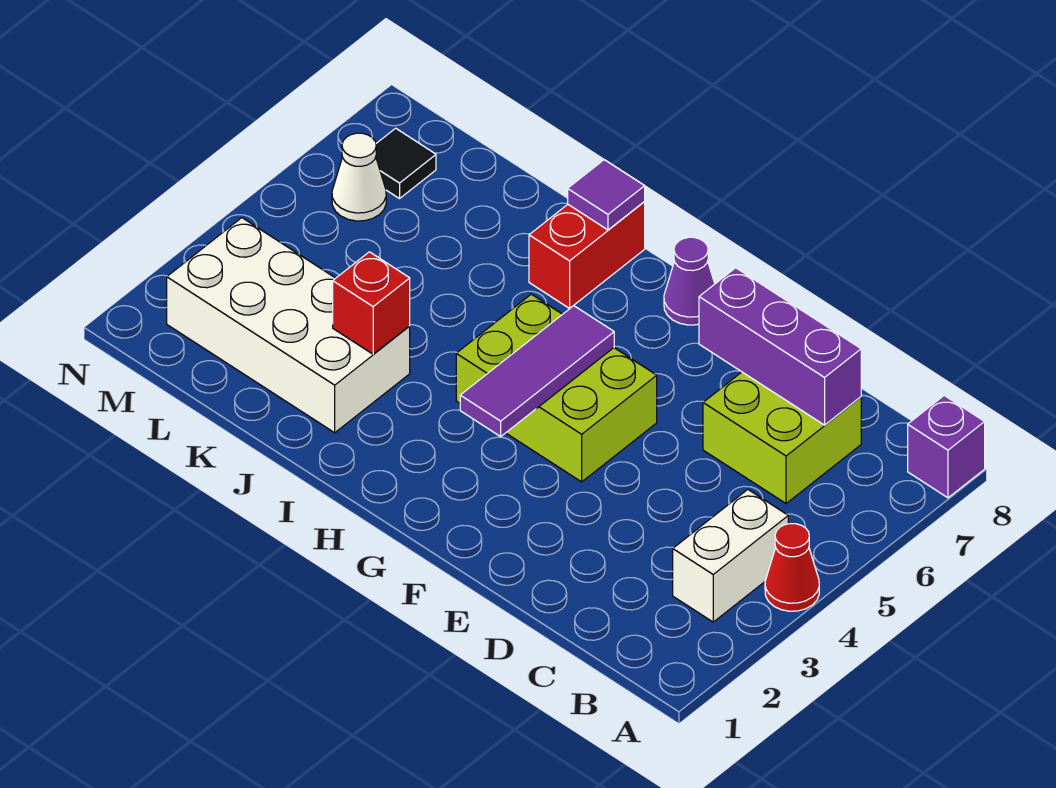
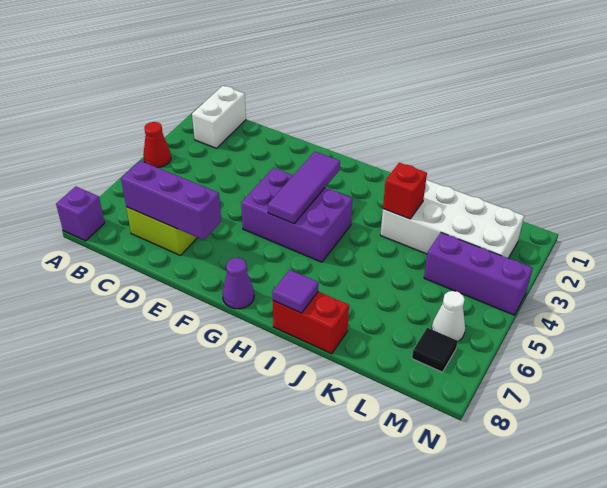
white brick B3:B4 level 1 -> white brick B1:B2 level 1
lime brick F4:H5 level 1 -> purple brick F4:H5 level 1
red brick I7:I8 level 1 -> red brick I8:J8 level 1
none -> purple brick L4:N4 level 1

